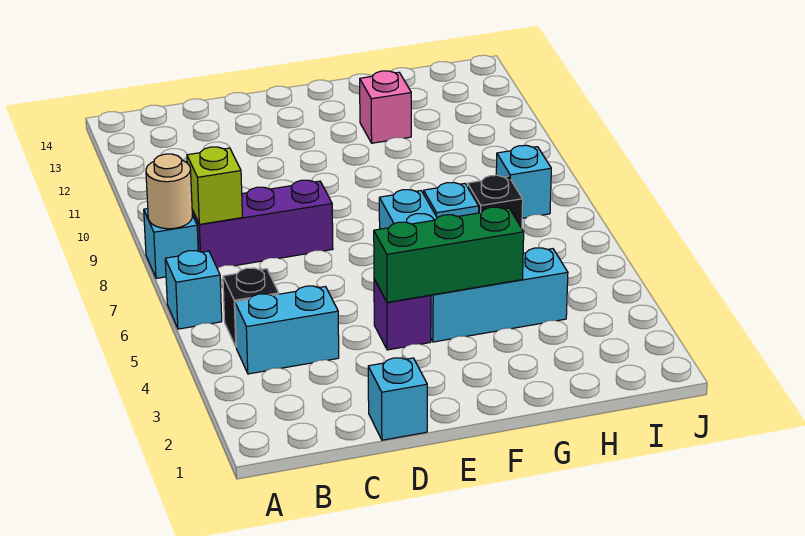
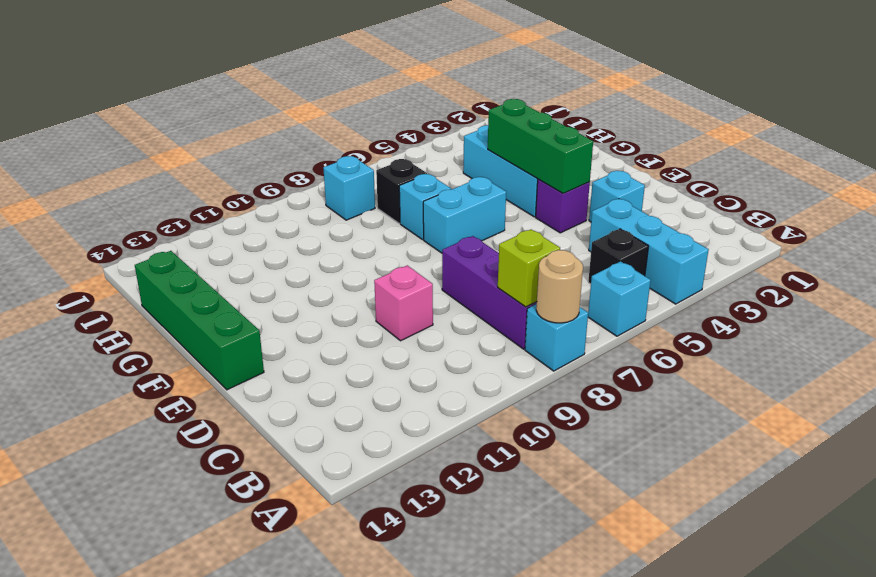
cyan brick B4:C4 level 1 -> cyan brick A4:C4 level 1
cyan brick D1 level 1 -> cyan brick D3 level 1
none -> green brick E14:H14 level 1
pink brick G12 level 1 -> pink brick D10 level 1

